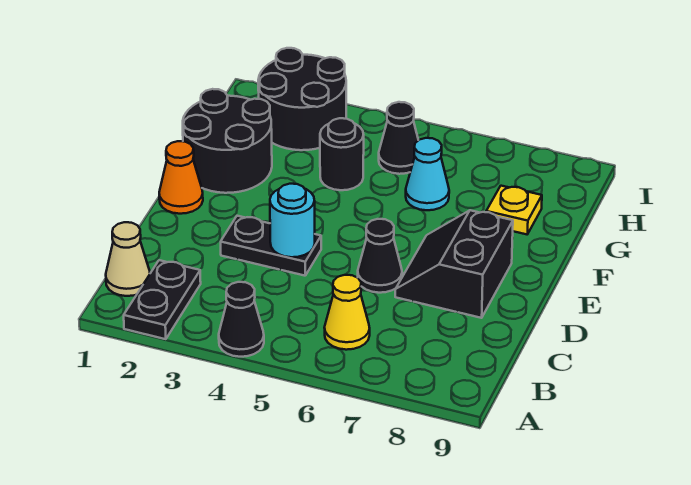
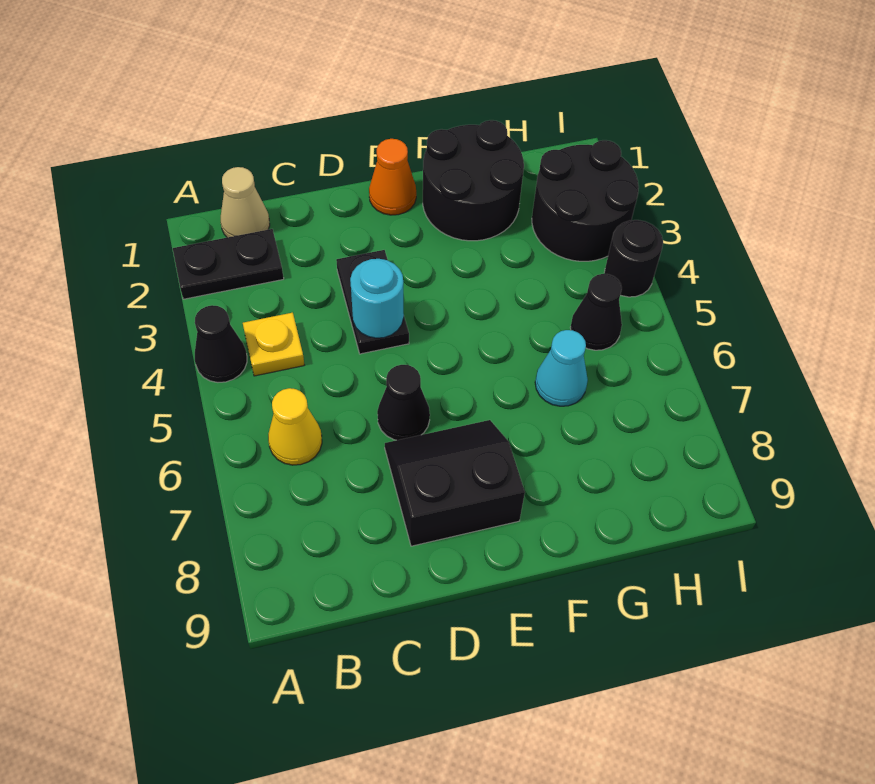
black round brick G4 level 1 -> black round brick I4 level 1
yellow plate G8 level 1 -> yellow plate B4 level 1

